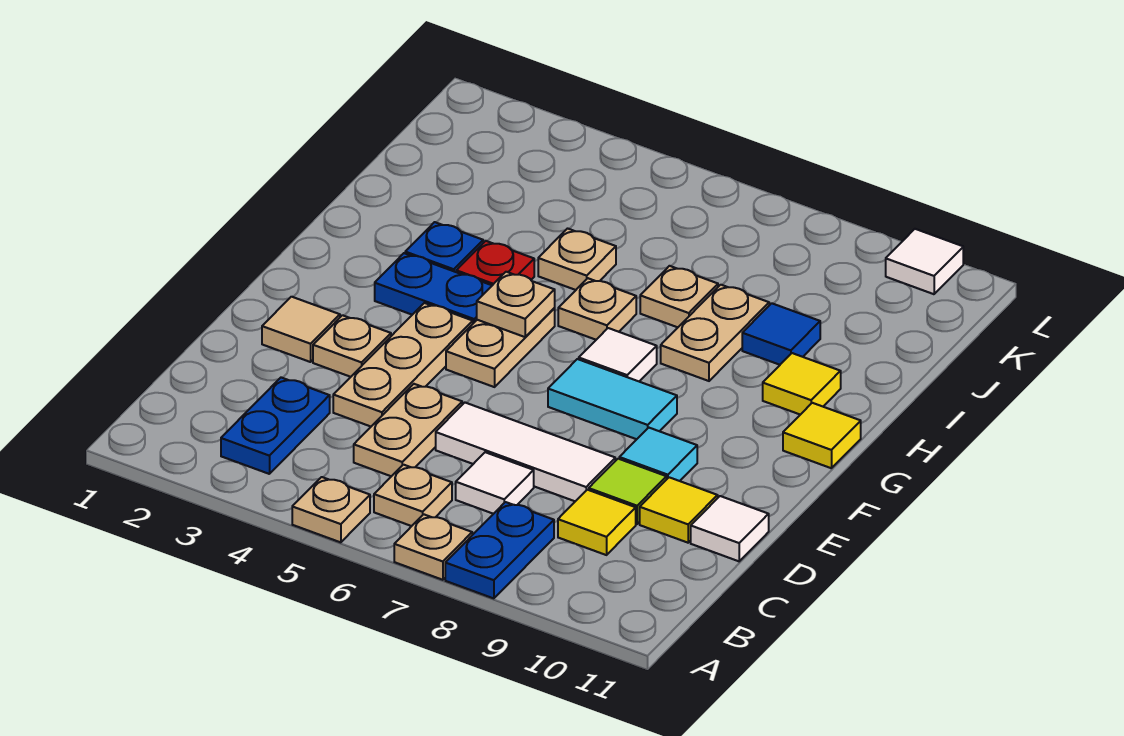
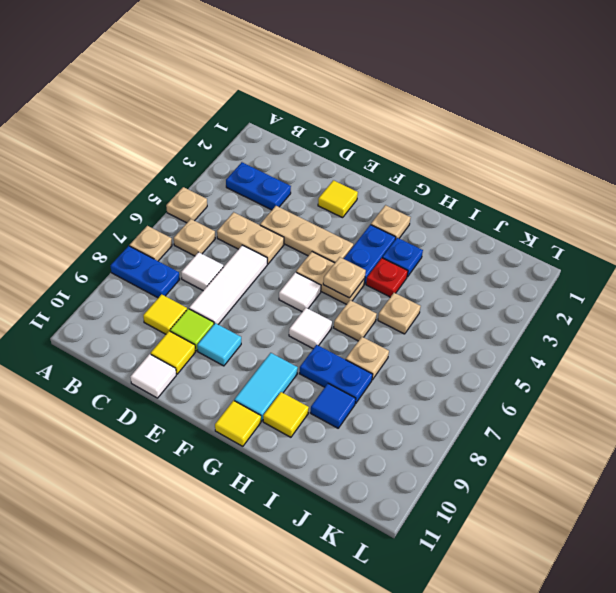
tan tile E2 level 1 -> yellow tile E2 level 1
tan plate E3 level 1 -> tan plate G2 level 1
cyan tile F7:F8 level 1 -> cyan tile G9:G10 level 1
tan plate H8:I8 level 1 -> blue plate H8:I8 level 1
white tile L10 level 1 -> white tile F6 level 1

